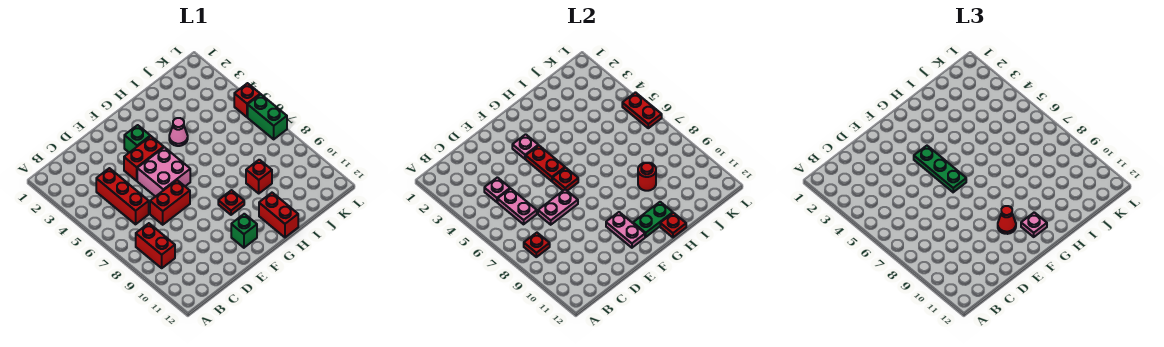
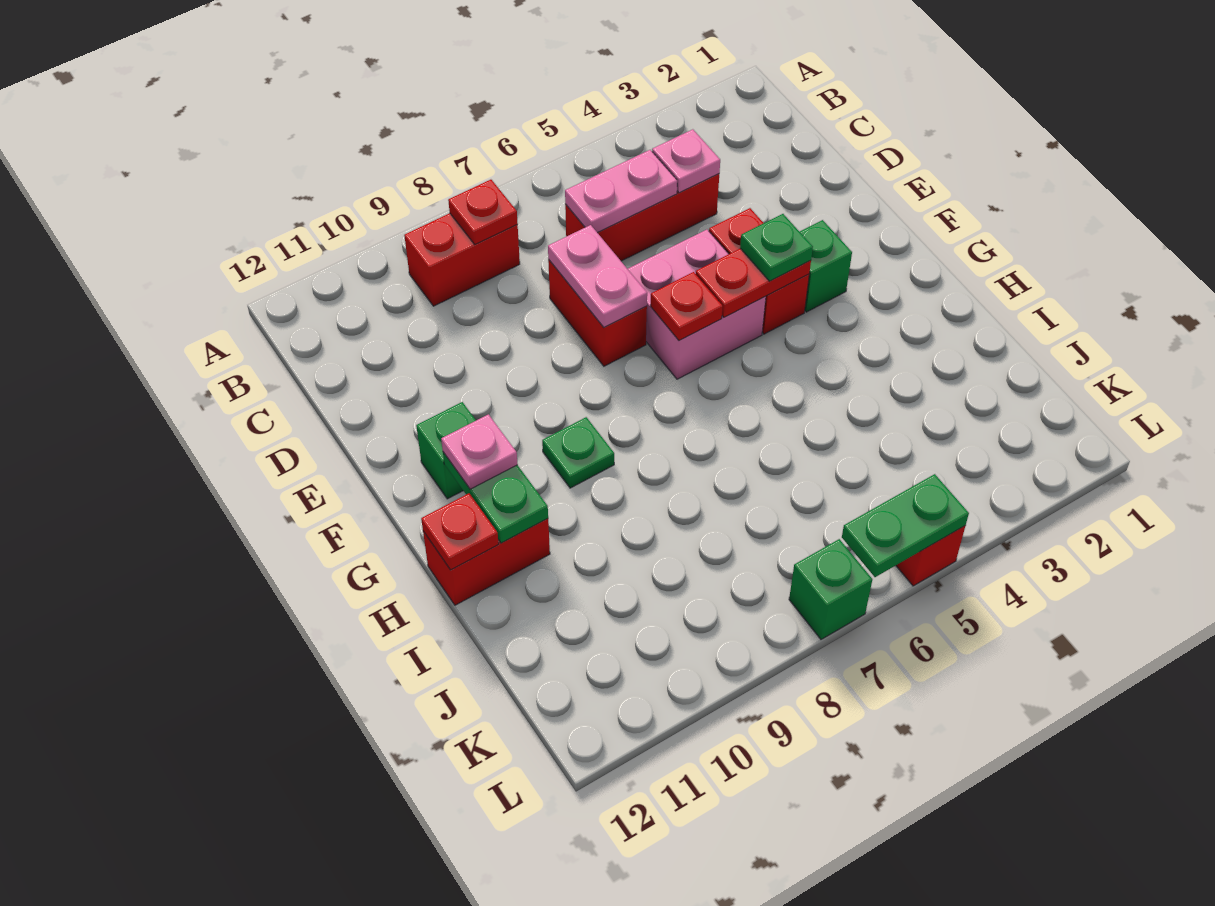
pink plate F3 level 2 -> none
green plate F4:F6 level 3 -> green plate F4 level 3
pink plate F10:F11 level 2 -> none
red cone F10 level 3 -> none
red plate G9 level 1 -> green plate G9 level 1
pink cone H4 level 1 -> none
red brick I9 level 1 -> none
red round brick I9 level 2 -> none
red plate L5:L6 level 2 -> green plate L5:L6 level 2
green brick L6:L7 level 1 -> green brick L7 level 1

